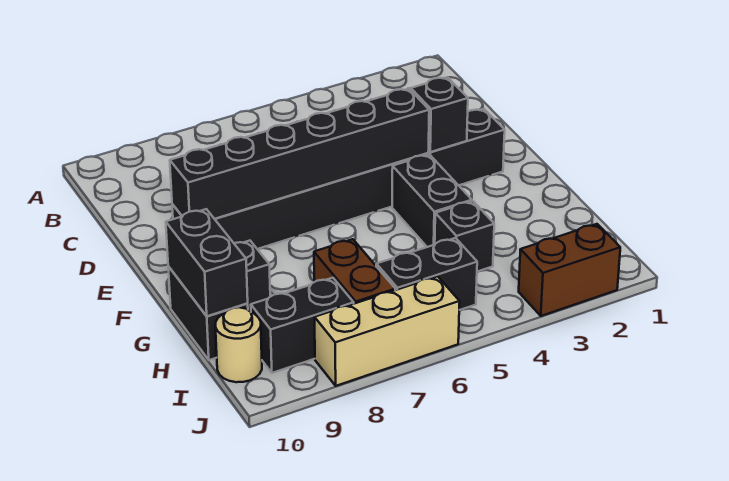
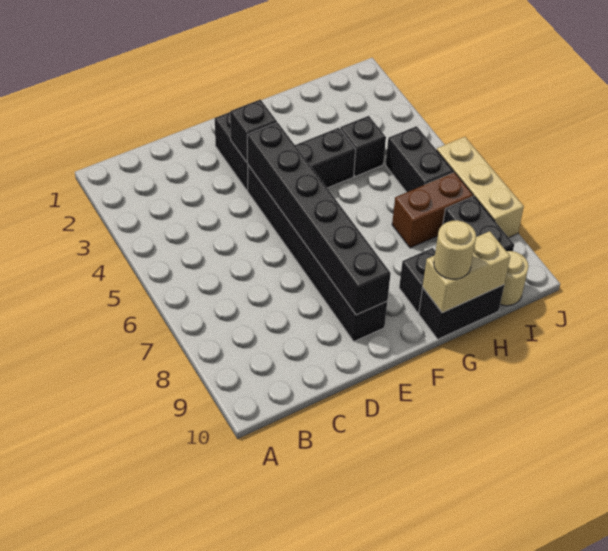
black brick G10:H10 level 2 -> tan brick G10:H10 level 2
none -> tan round brick G10 level 3
brown brick J2:J3 level 1 -> none

